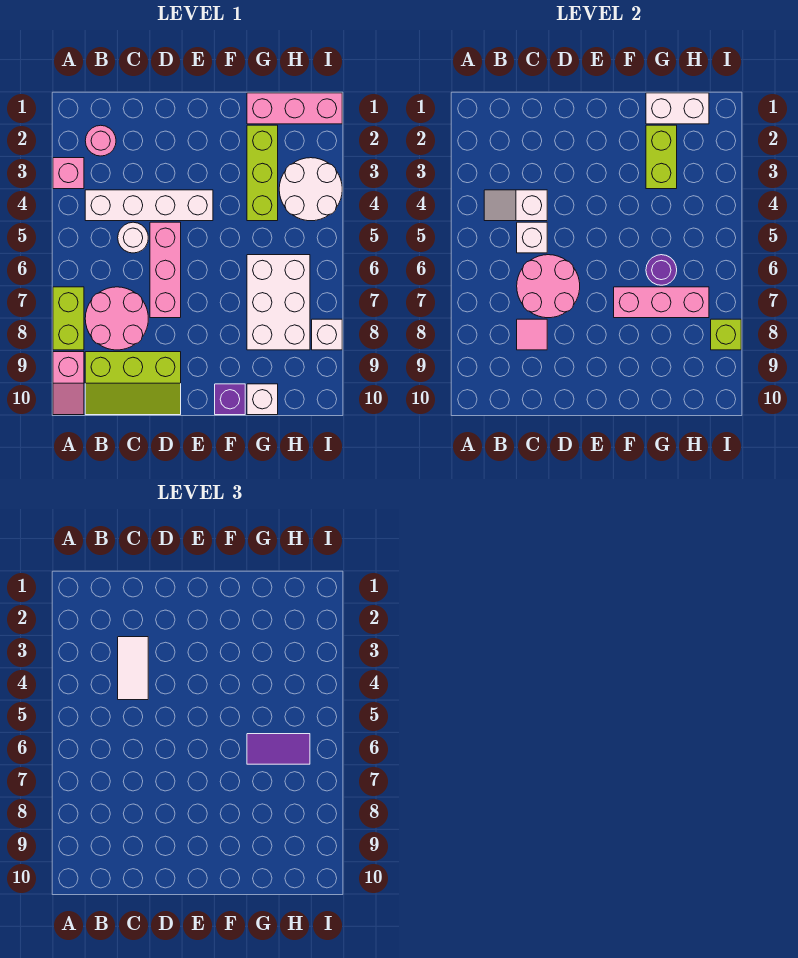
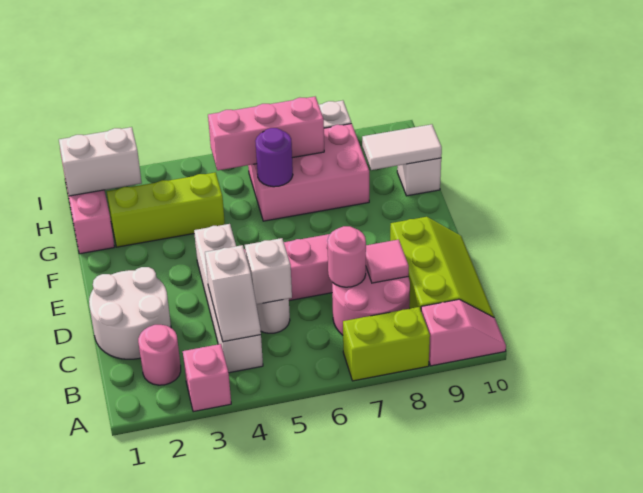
white tile C3:C4 level 3 -> white tile G9:G10 level 2
pink round brick C6:D7 level 2 -> pink round brick C7 level 2
pink brick F7:H7 level 2 -> pink brick H5:H7 level 2
purple brick F10 level 1 -> none
white brick G1:H1 level 2 -> white brick H1:H2 level 2
lime brick G2:G3 level 2 -> none
white brick G6:H8 level 1 -> pink brick G6:H8 level 1
purple tile G6:H6 level 3 -> none
white round brick H3:I4 level 1 -> white round brick C1:D2 level 1
lime brick I8 level 2 -> none

